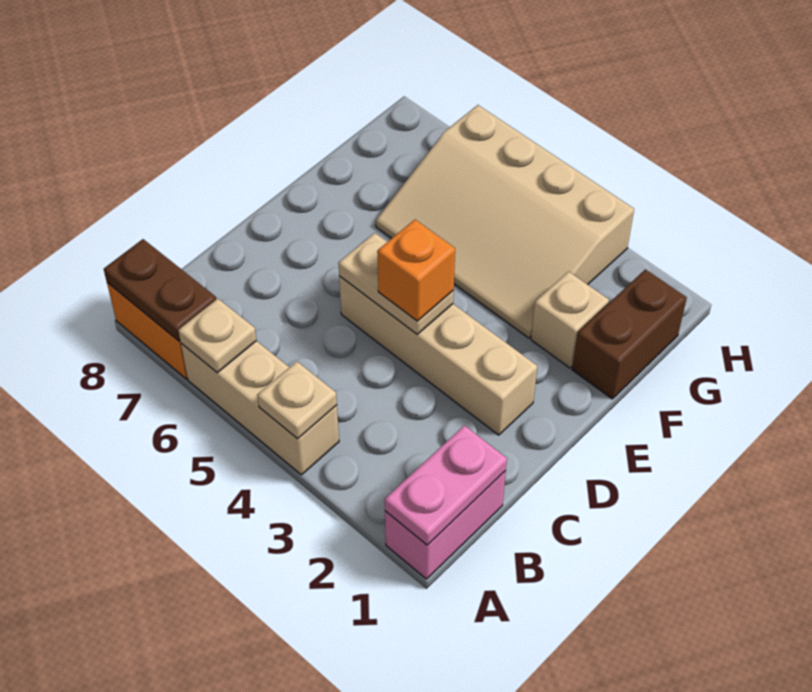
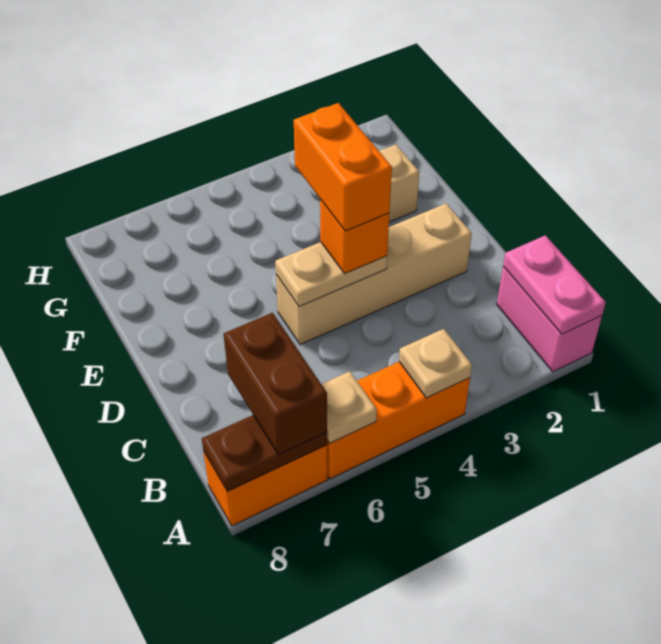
tan brick A4:A6 level 1 -> orange brick A4:A6 level 1
none -> orange brick D4:E4 level 4
brown brick F1:G1 level 1 -> brown brick A7:B7 level 3
tan slope F3:H6 level 1 top H -> none

